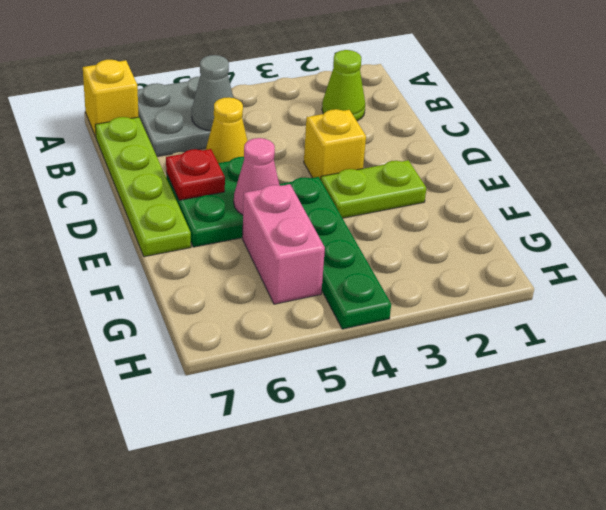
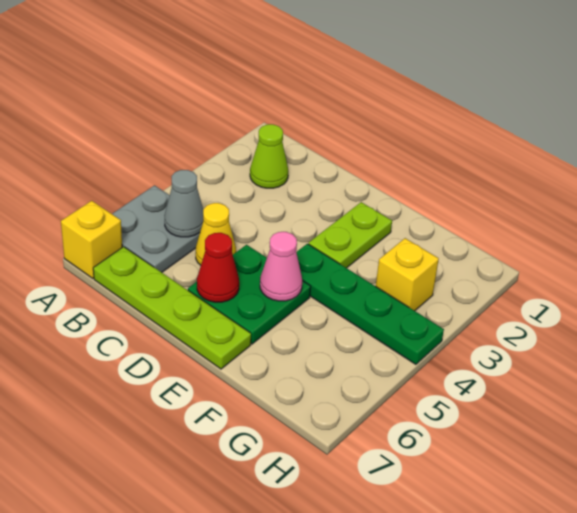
yellow brick D3 level 1 -> yellow brick G3 level 1
red plate D6 level 2 -> red cone D6 level 2
pink brick F5:G5 level 1 -> none

